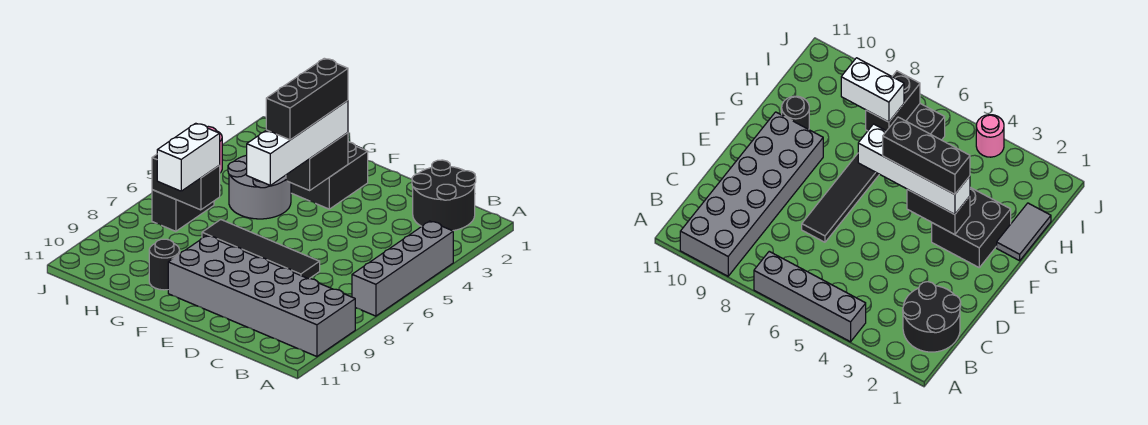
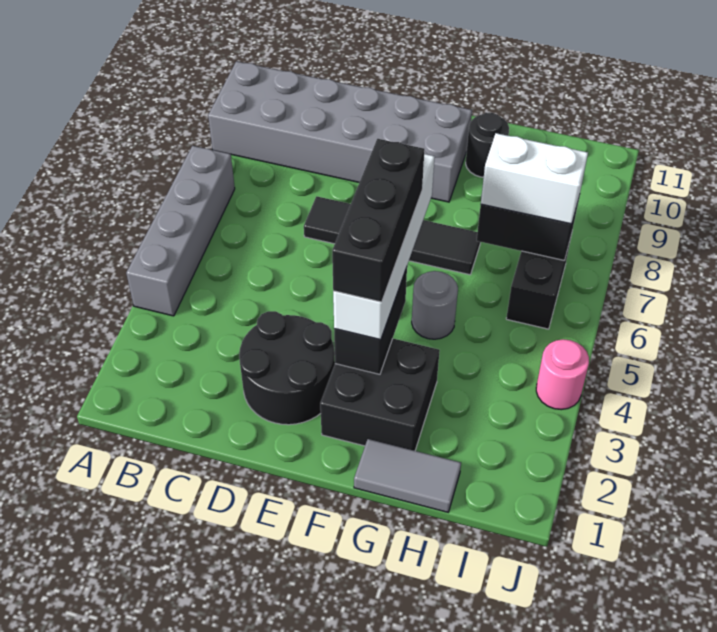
black round brick B1:C2 level 1 -> black round brick D2:E3 level 1
grey round brick G4:H5 level 1 -> grey round brick G5 level 1
white brick H7:H8 level 3 -> white brick H7:I7 level 3

